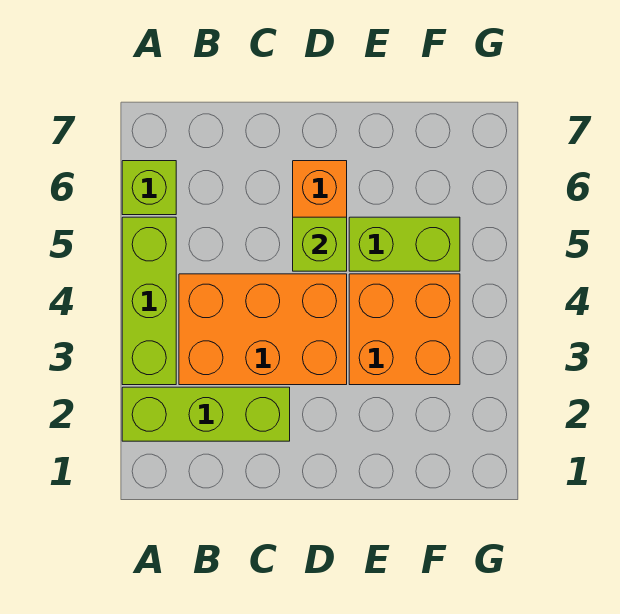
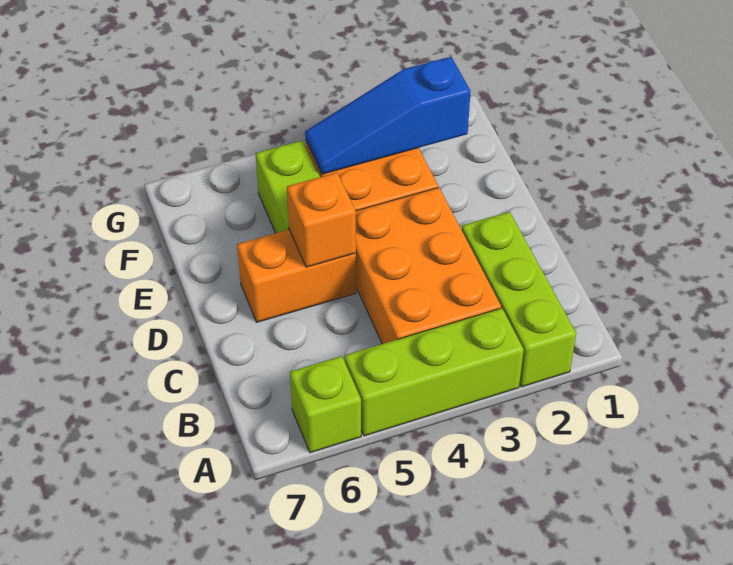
lime brick D5 level 2 -> orange brick D5 level 2
none -> blue slope F2:F4 level 2 top 2

